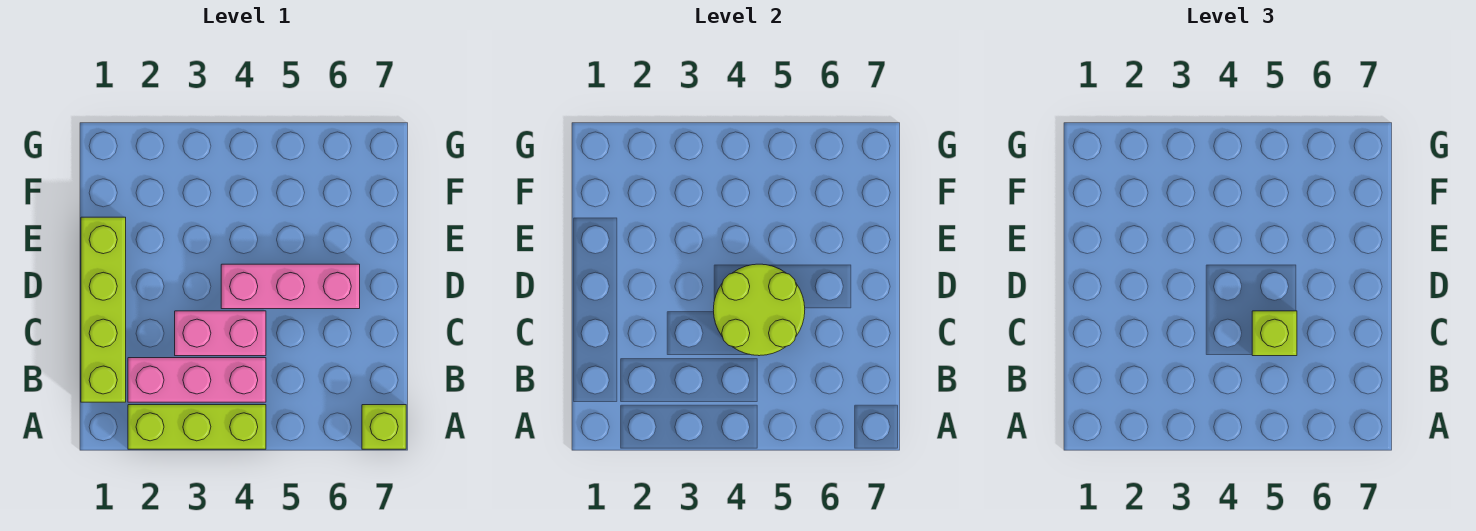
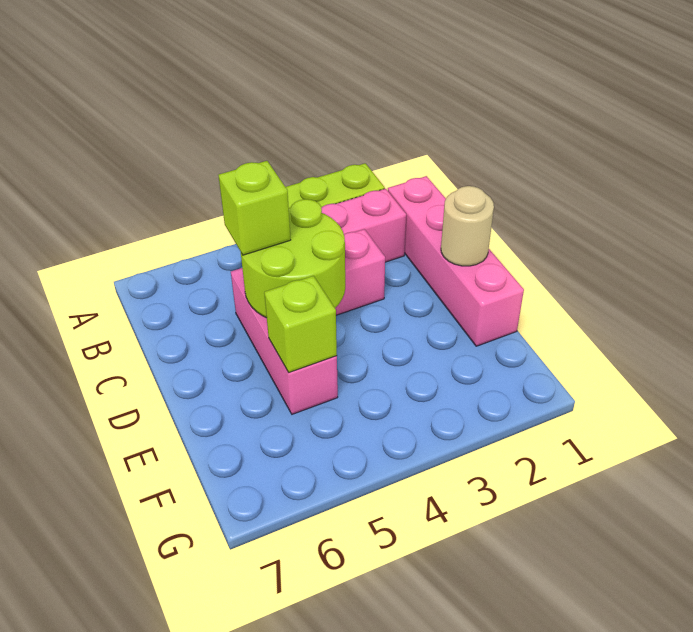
lime brick A7 level 1 -> lime brick E5 level 2
lime brick B1:E1 level 1 -> pink brick B1:E1 level 1
none -> tan round brick D1 level 2
pink brick D4:D6 level 1 -> pink brick C5:E5 level 1

